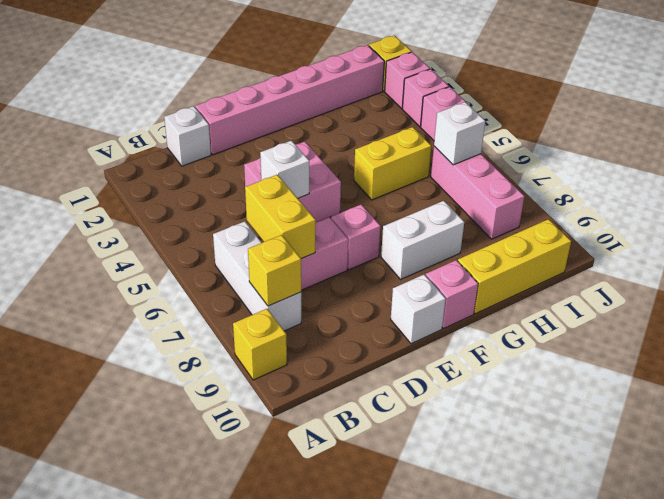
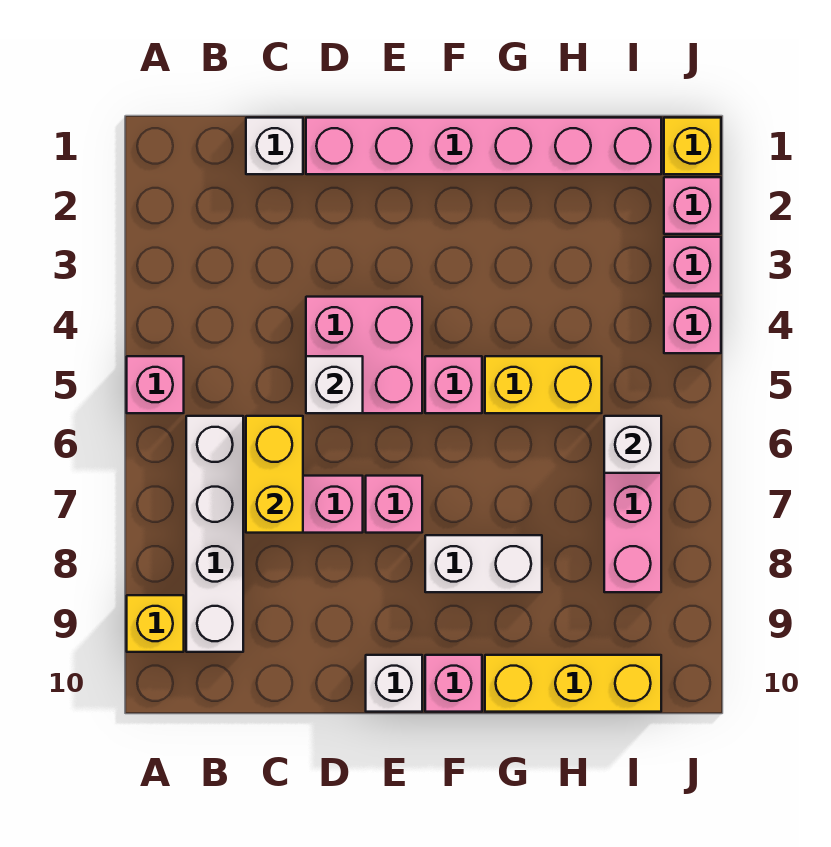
none -> pink brick A5 level 1
white brick B6:B8 level 1 -> white brick B6:B9 level 1
yellow brick B8 level 2 -> none
none -> pink brick F5 level 1

